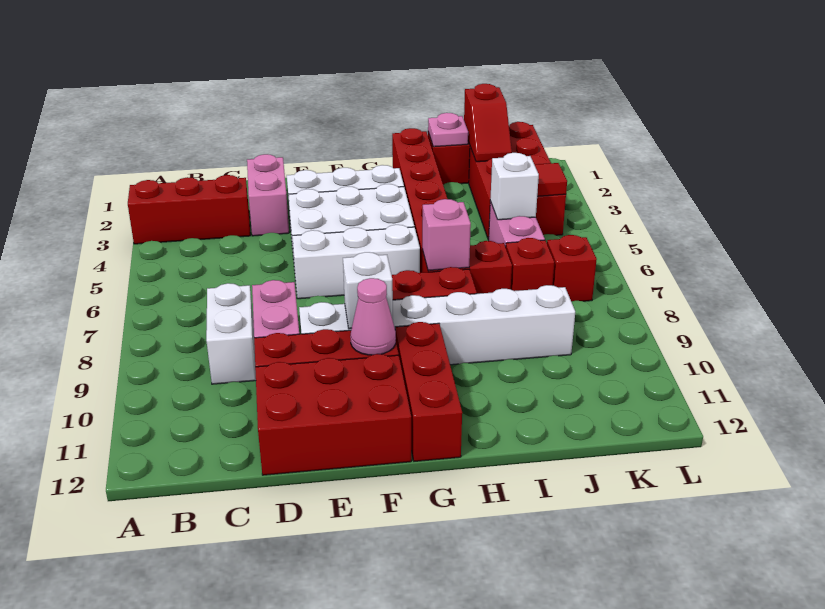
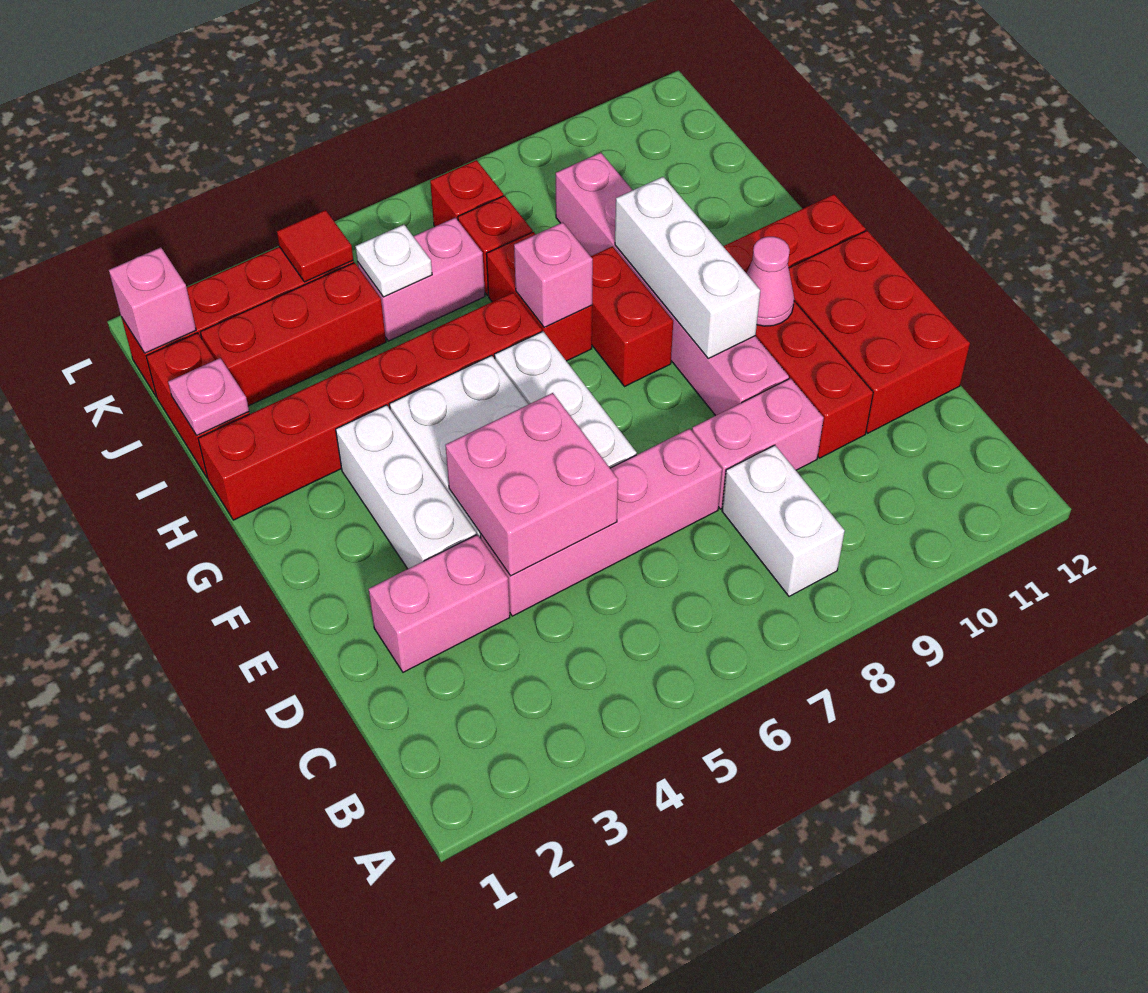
red brick A3:C3 level 1 -> none
white brick C8:C9 level 1 -> white brick B8:C8 level 1
none -> pink brick D4:D7 level 1
none -> pink brick D4:E5 level 2
white brick E9:J9 level 1 -> pink brick E9:J9 level 1
white brick F9 level 2 -> white brick F9:H9 level 2
red slope J1:J2 level 2 top 1 -> none
white brick J5 level 2 -> white plate J5 level 2
none -> pink brick K1 level 2

